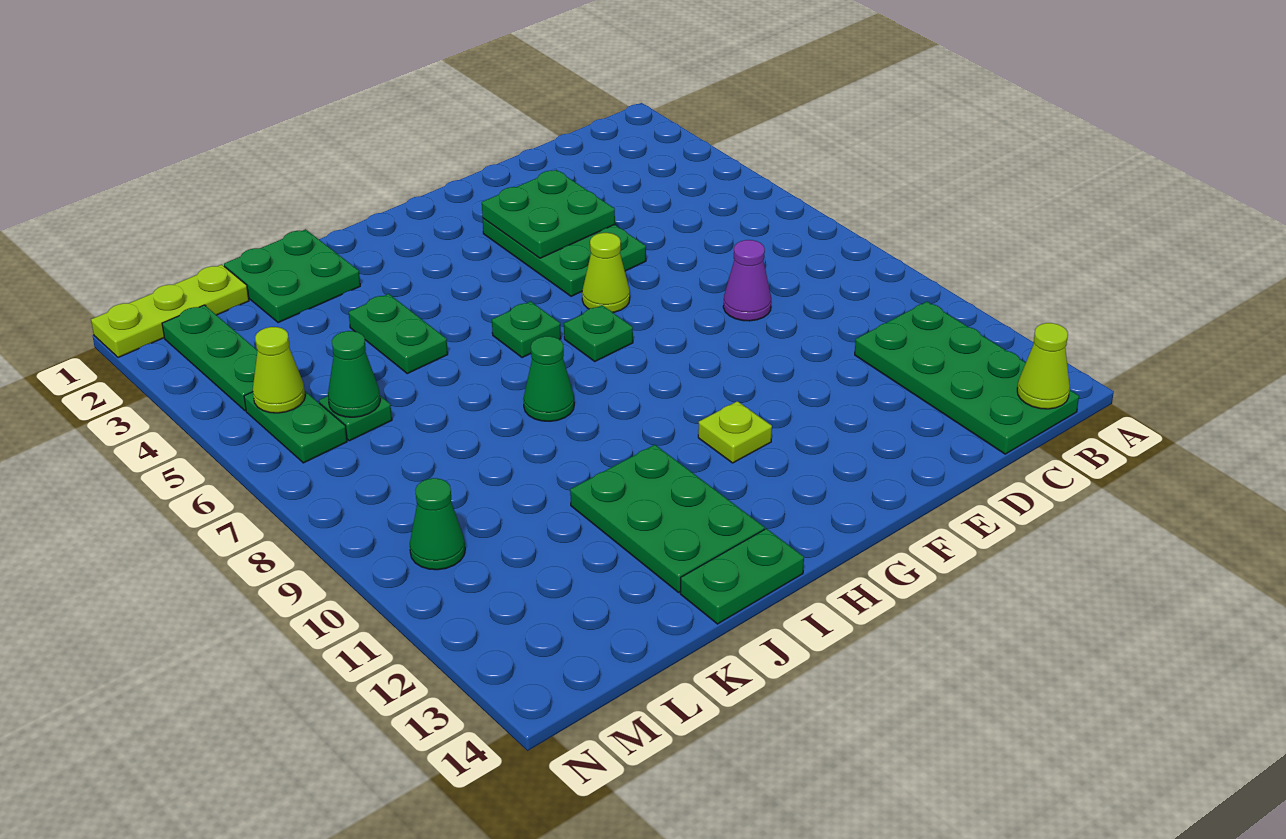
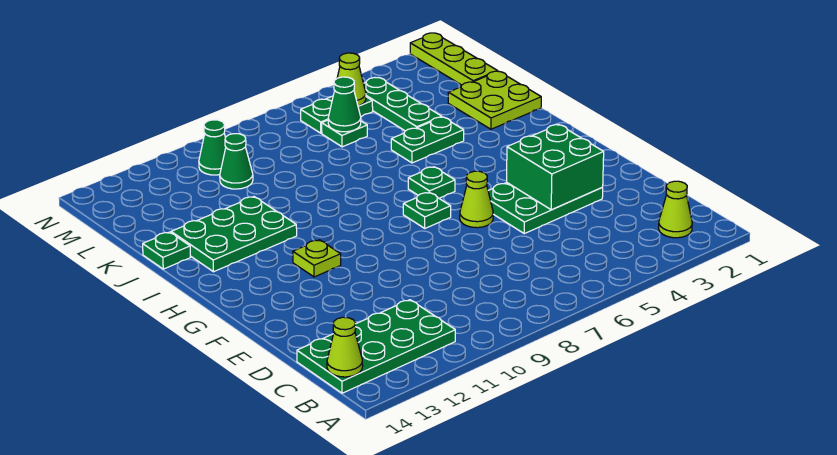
none -> lime cone B2 level 1
purple cone D8 level 1 -> none
green plate E3:F4 level 2 -> green brick E3:F4 level 2
green cone I8 level 1 -> green cone L10 level 1
green plate I14:J14 level 1 -> green plate J14 level 1
green plate J1:K2 level 1 -> lime plate J1:K2 level 1
green plate M2:M4 level 1 -> green plate K4:M4 level 1

